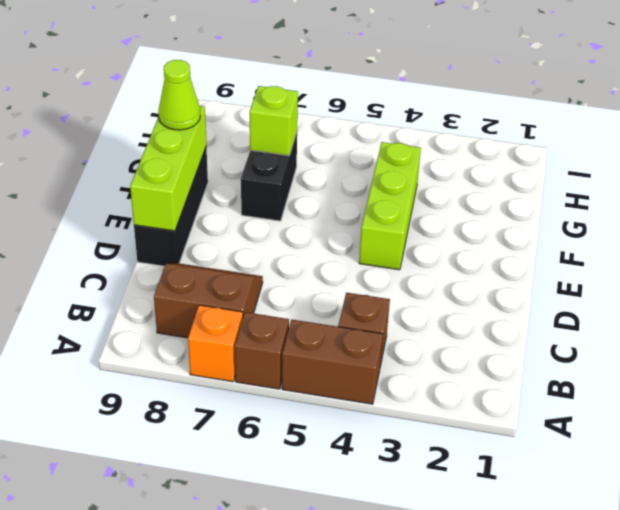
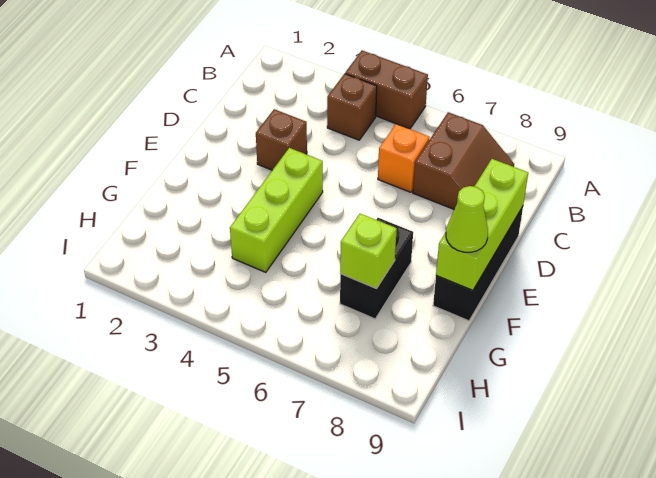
brown brick A6 level 1 -> brown brick D3 level 1
orange brick A7 level 1 -> orange brick C6 level 1
brown slope B7:C8 level 1 top B -> brown slope B7:C8 level 1 top 7

